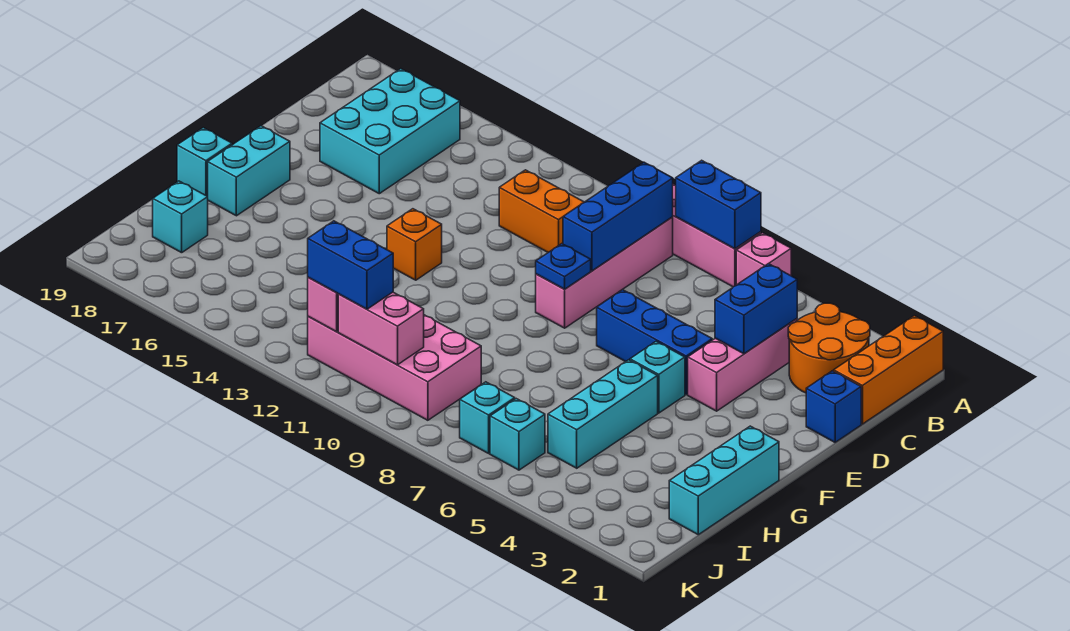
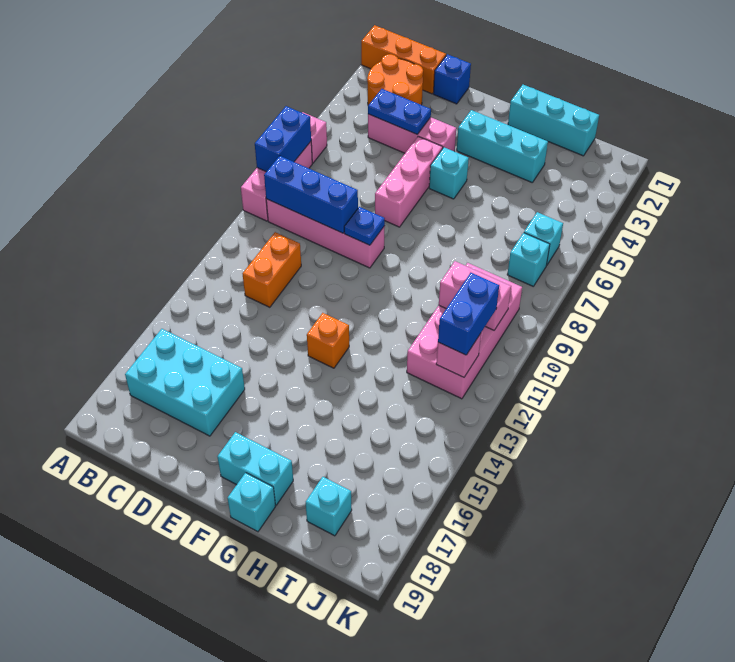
blue brick C4:D4 level 2 -> blue plate C4:D4 level 2
blue brick E5:E7 level 1 -> pink brick E5:E7 level 1
cyan brick G5:I5 level 1 -> cyan brick F3:H3 level 1
pink brick J10:J11 level 2 -> pink brick I10:J10 level 2

